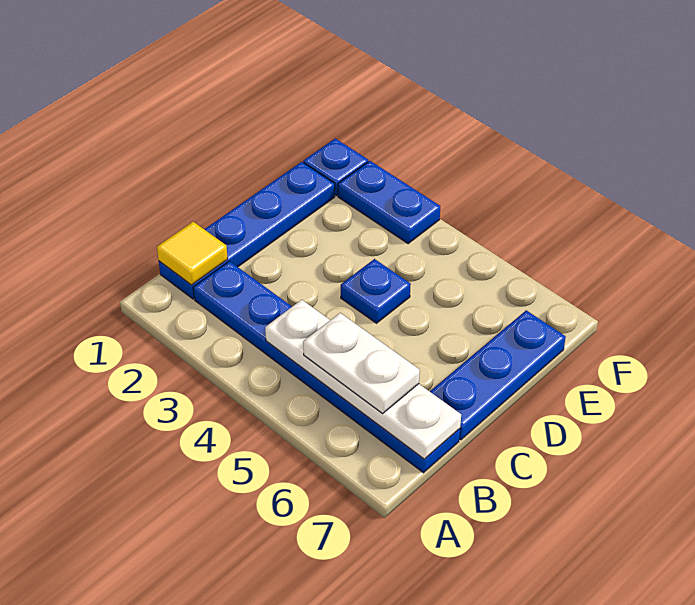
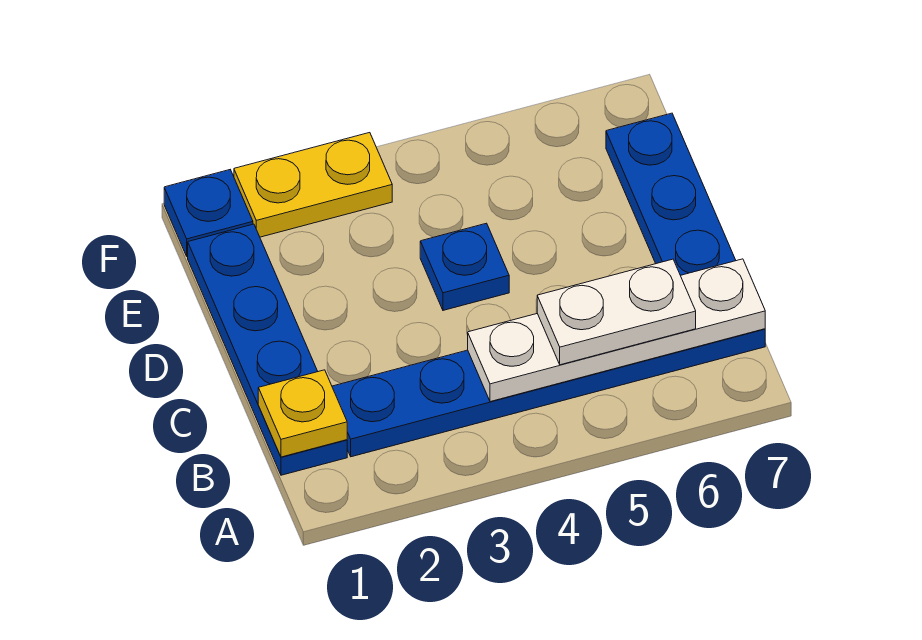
yellow tile B1 level 2 -> yellow plate B1 level 2
blue plate F2:F3 level 1 -> yellow plate F2:F3 level 1

